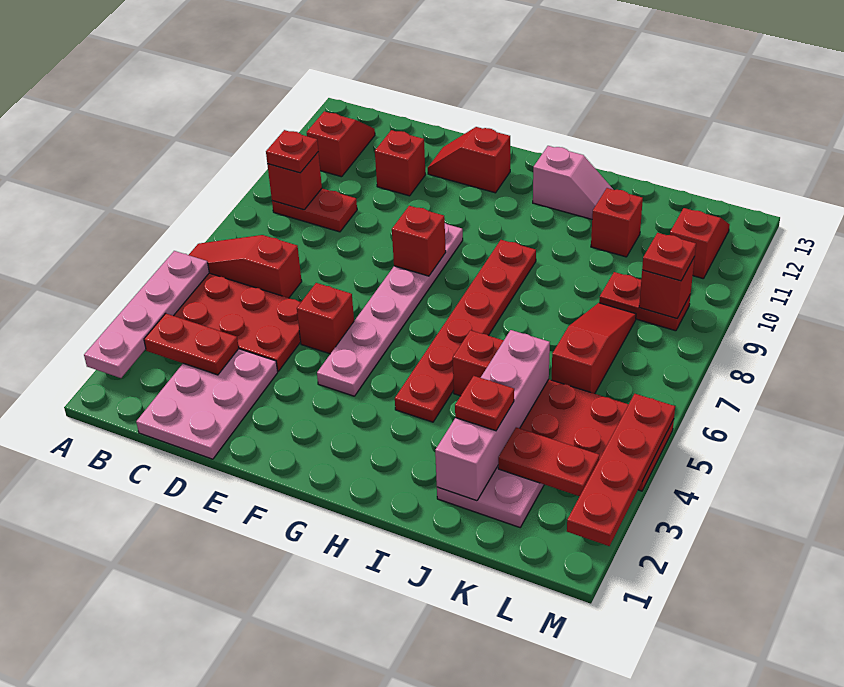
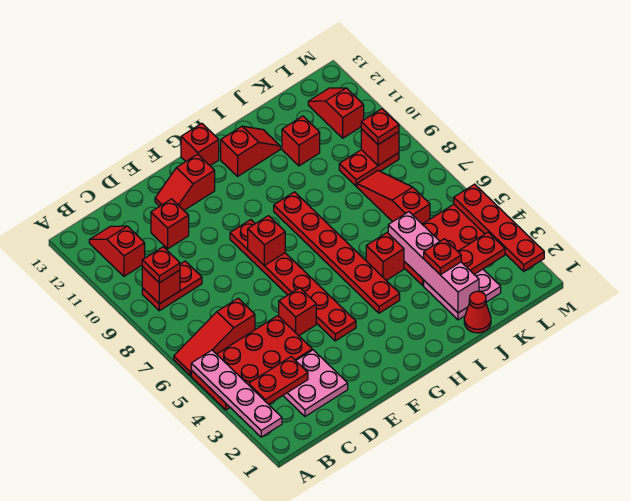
pink plate C1:D3 level 1 -> pink plate C2:D3 level 1
pink plate F4:F9 level 1 -> red plate F4:F9 level 1
none -> red brick G13 level 1
pink slope H12:I12 level 1 top H -> red slope H12:I12 level 1 top H
none -> red cone J1 level 1

